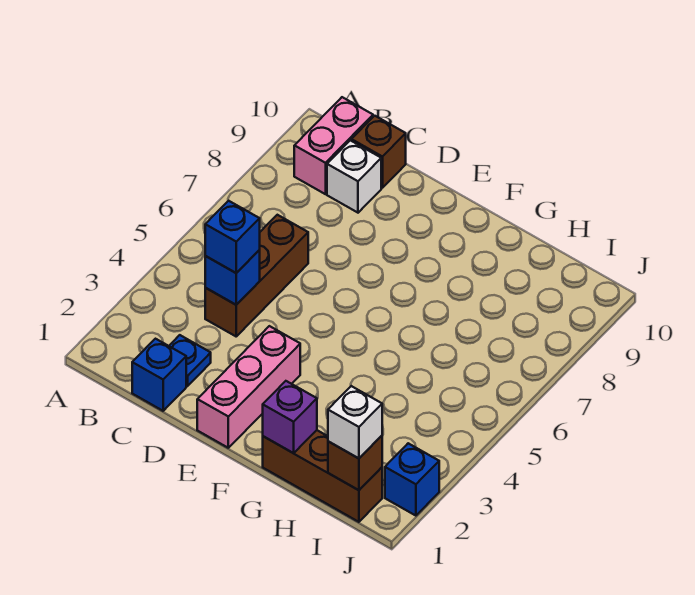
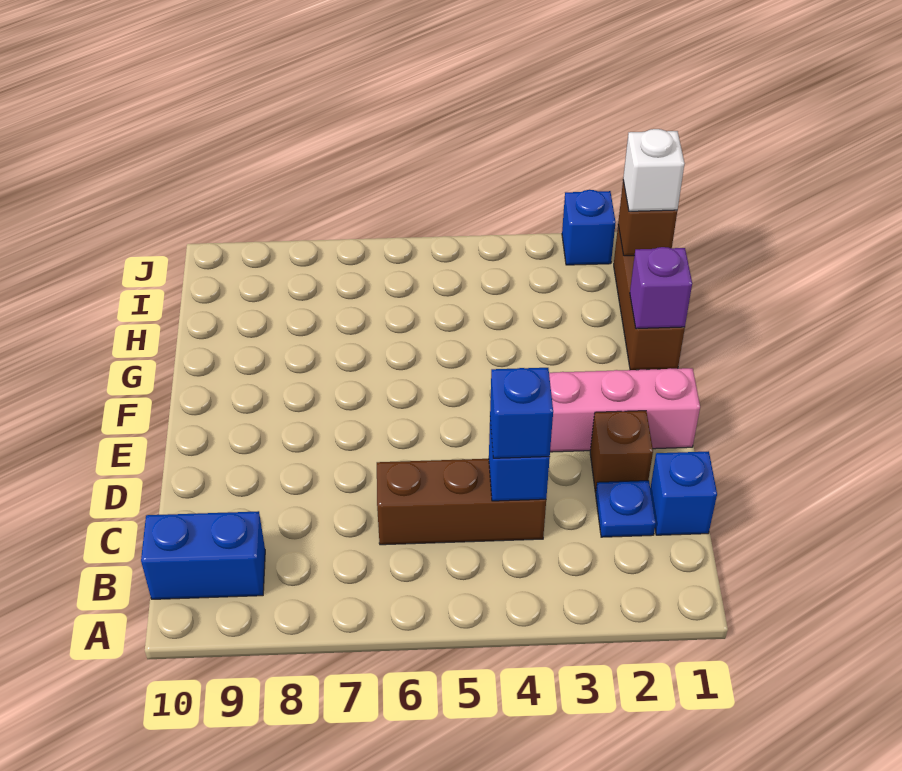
pink brick B9:B10 level 1 -> blue brick B9:B10 level 1
white brick C9 level 1 -> none
brown brick C10 level 1 -> brown brick D2 level 1

